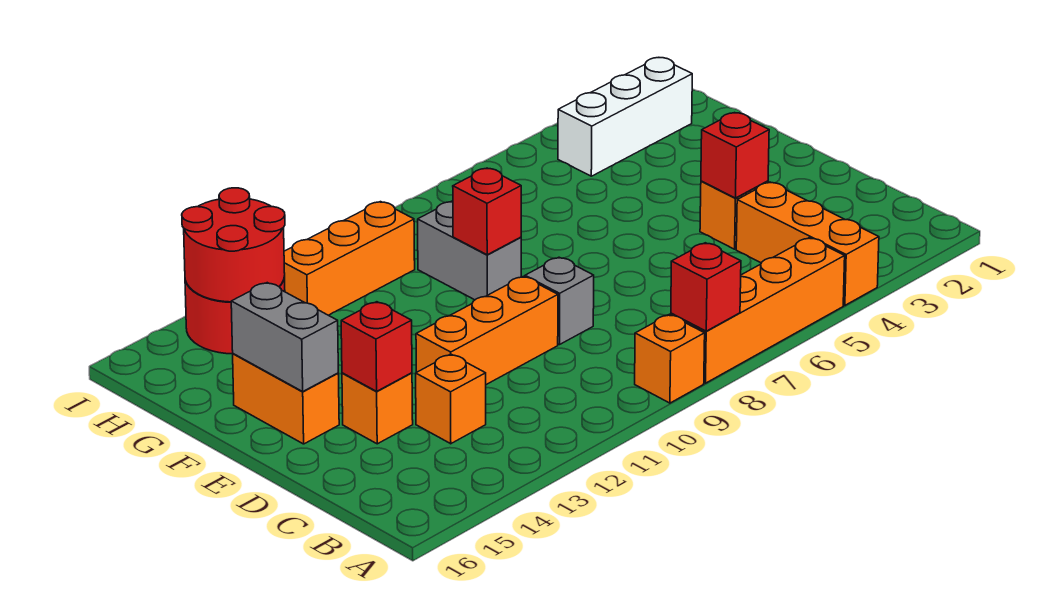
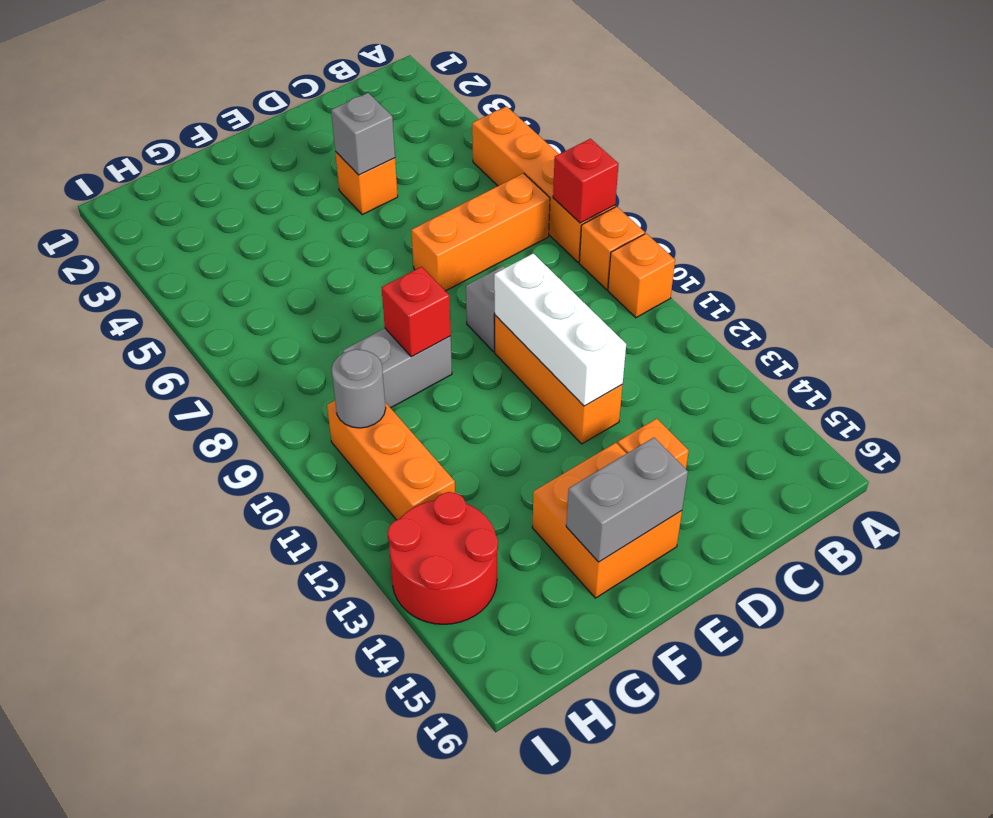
orange brick A4:C4 level 1 -> orange brick B7:D7 level 1
orange brick C13 level 1 -> orange brick A10 level 1
red brick D4 level 2 -> grey brick D4 level 2
red brick D14 level 2 -> none
orange brick E15:F15 level 1 -> orange brick E14:F15 level 1
white brick H2:H4 level 1 -> white brick D10:D12 level 2
none -> grey round brick H10 level 2
red round brick H13:I14 level 2 -> none

